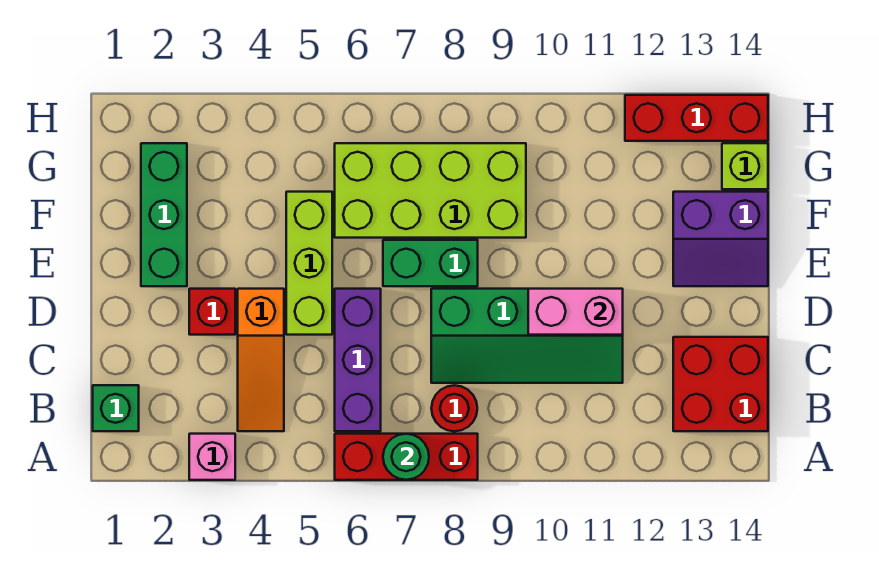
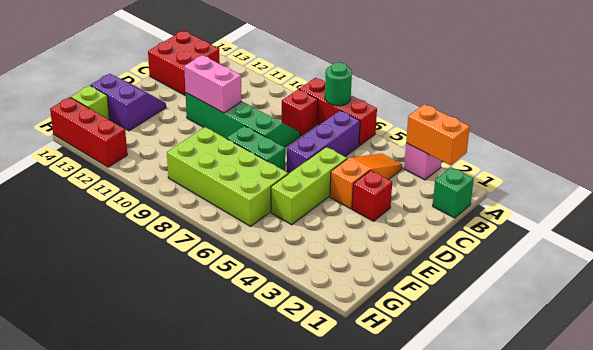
none -> orange brick A2:A3 level 2
red round brick B8 level 1 -> red brick B8 level 1
green brick E2:G2 level 1 -> none

